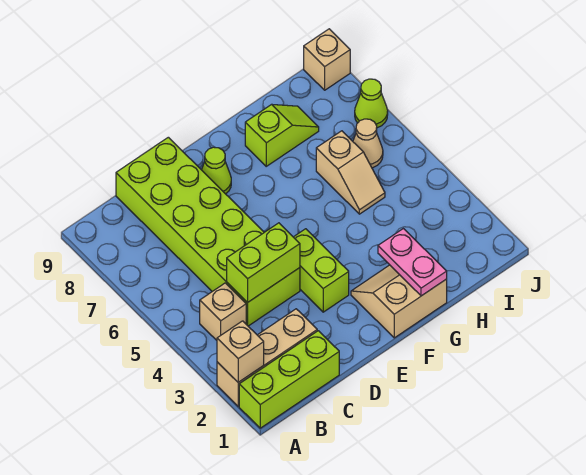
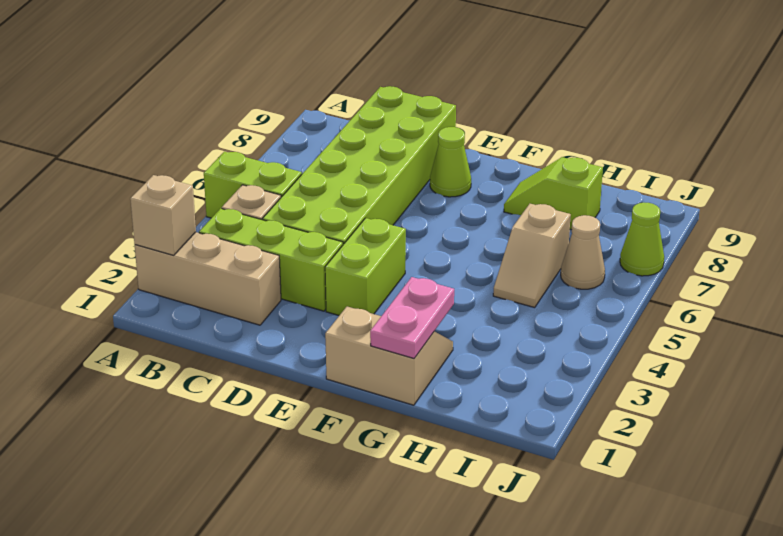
lime brick A1:C1 level 1 -> lime brick B3:D3 level 1
lime brick C4:D4 level 2 -> lime brick A5:B5 level 1
lime slope G8:H8 level 1 top G -> lime slope G8:H8 level 1 top H
tan brick J9 level 1 -> none

